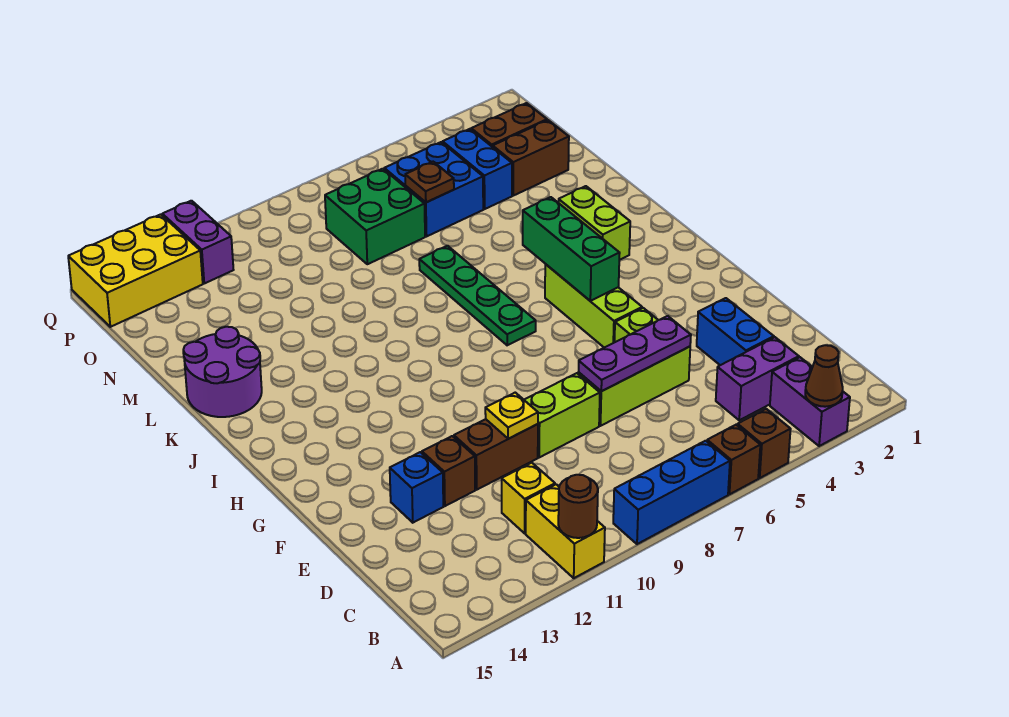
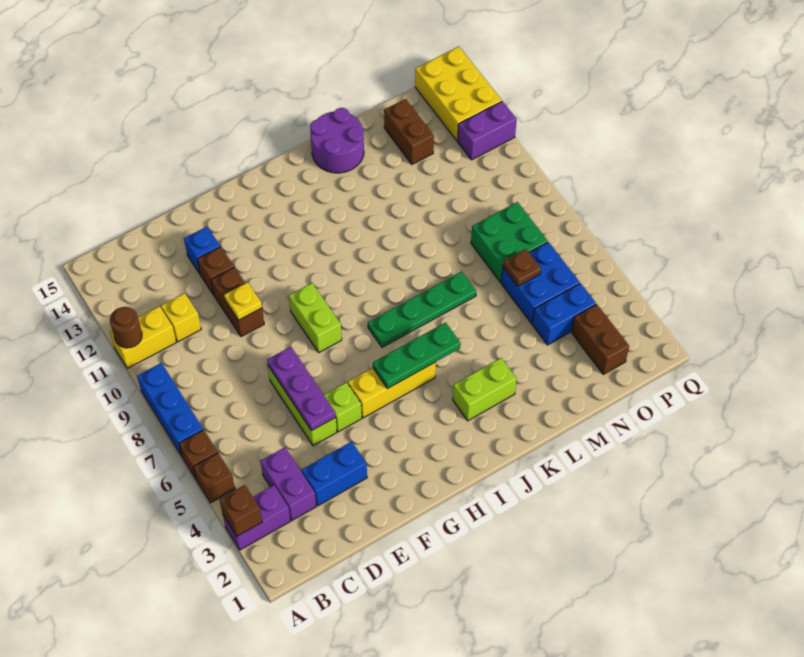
brown cone A3 level 2 -> brown brick A3 level 2
lime brick E8:E9 level 1 -> lime brick G8:G9 level 1
lime brick G5:I5 level 1 -> yellow brick G5:I5 level 1
green brick H5:J5 level 2 -> green plate H5:J5 level 2
brown brick N2:N3 level 1 -> brown brick N13:N14 level 1

